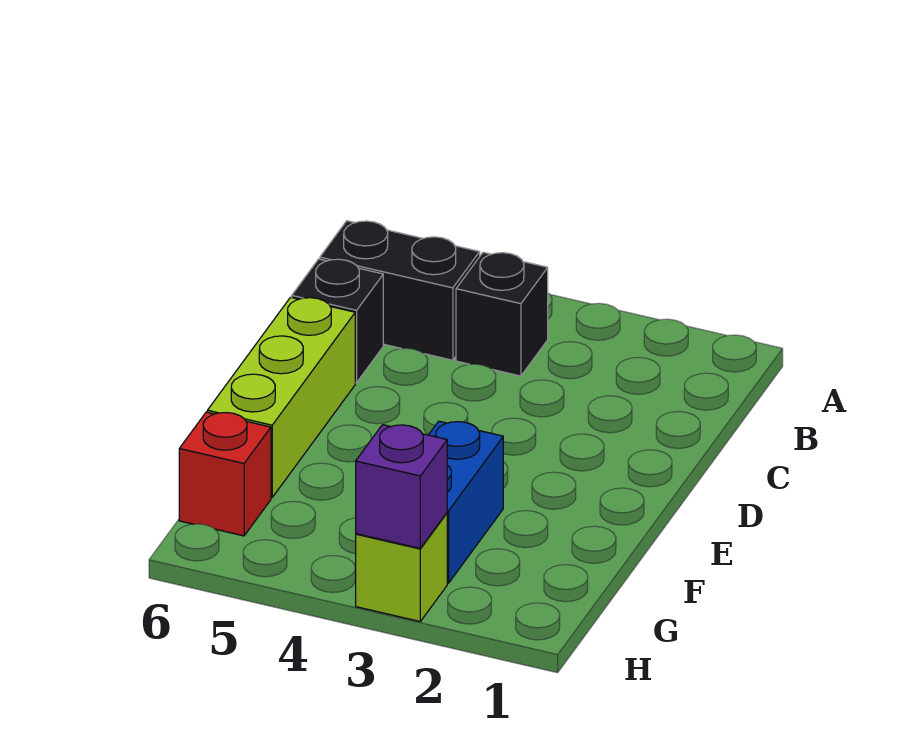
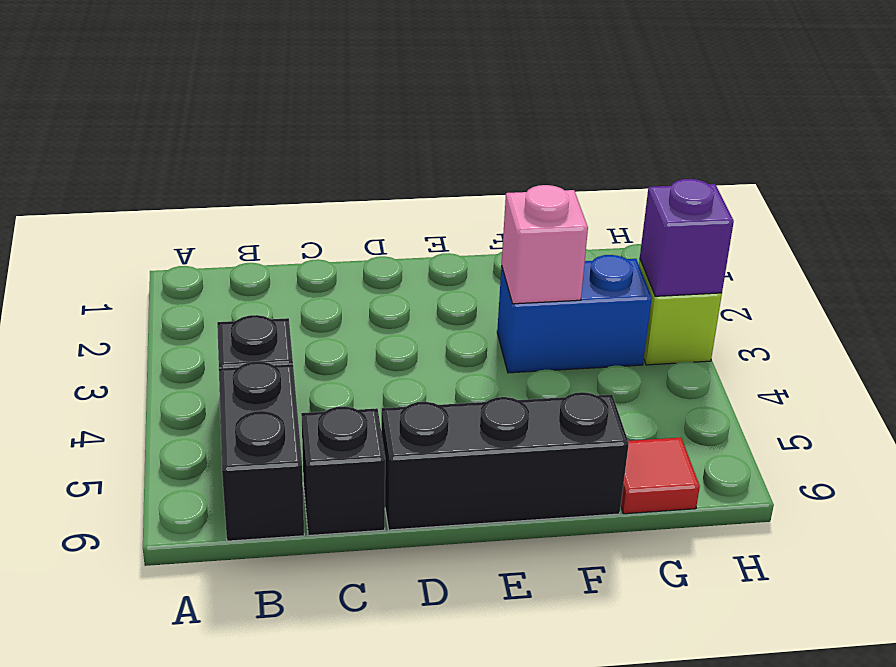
lime brick D6:F6 level 1 -> black brick D6:F6 level 1
none -> pink brick F3 level 2
red brick G6 level 1 -> red tile G6 level 1

